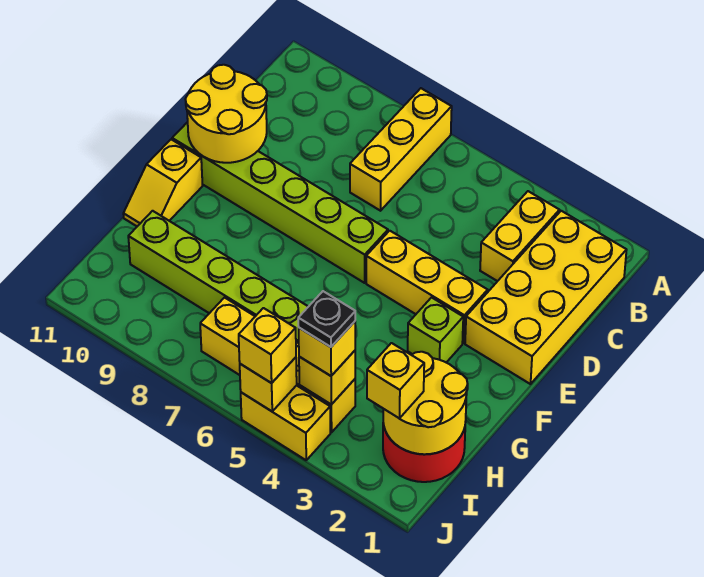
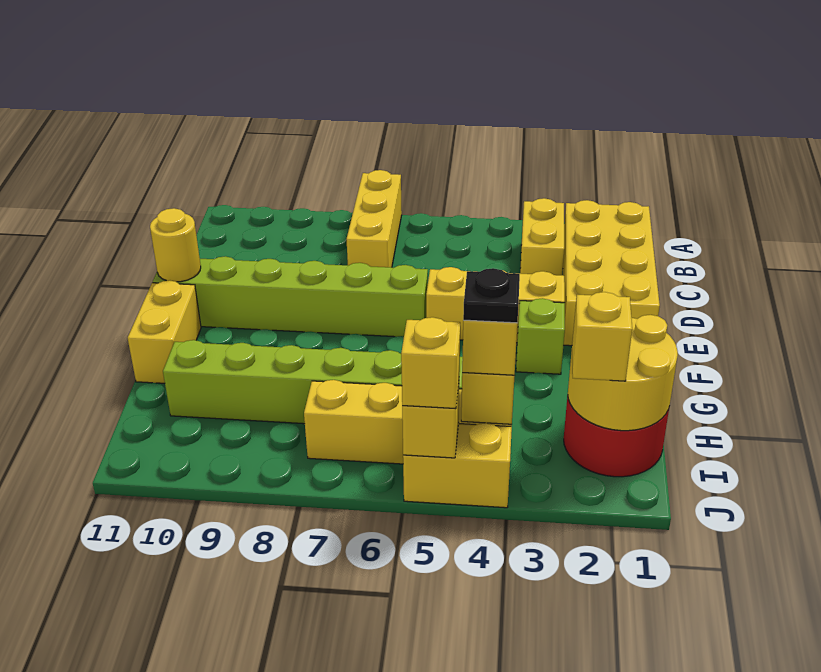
yellow round brick D10:E11 level 2 -> yellow round brick E11 level 2
yellow slope F11:G11 level 1 top F -> yellow brick F11:G11 level 1

